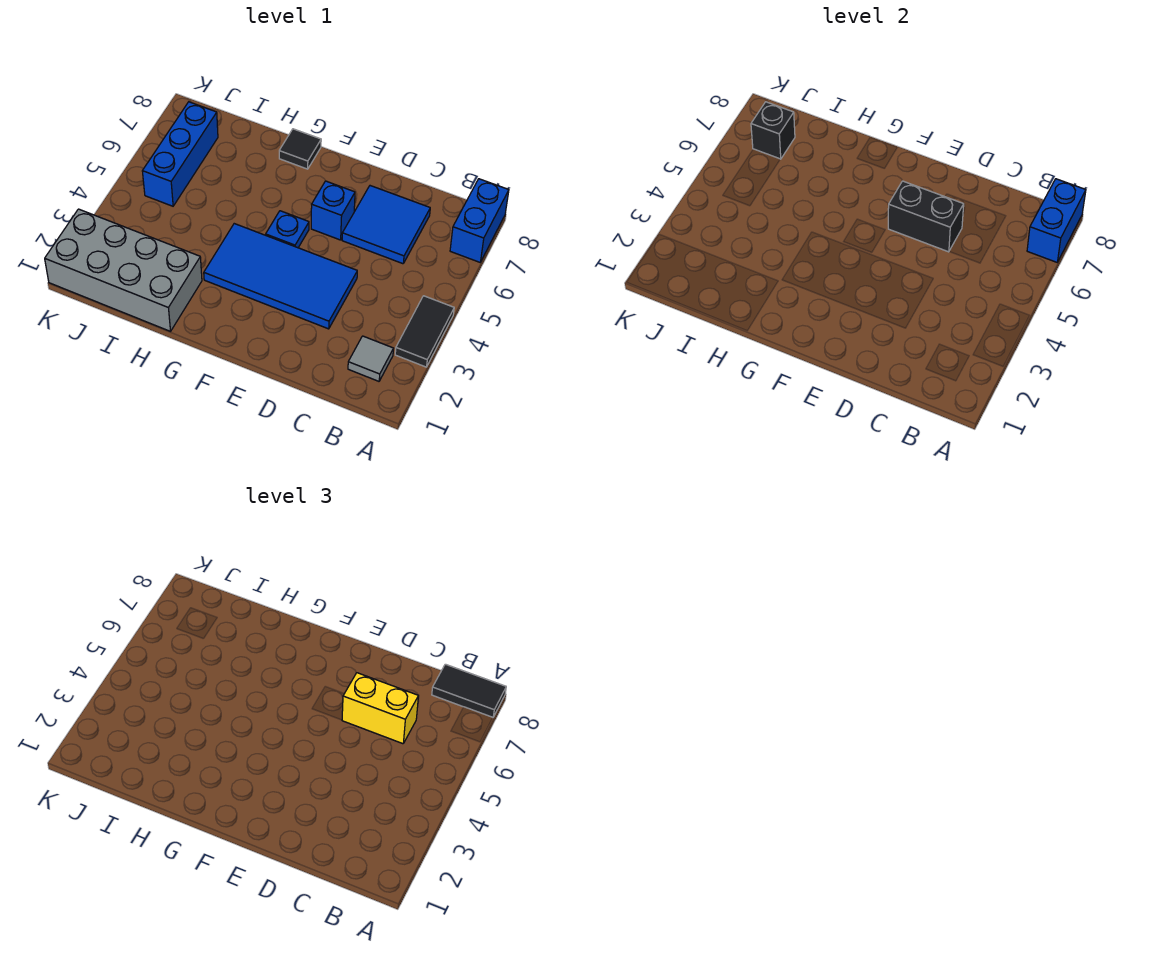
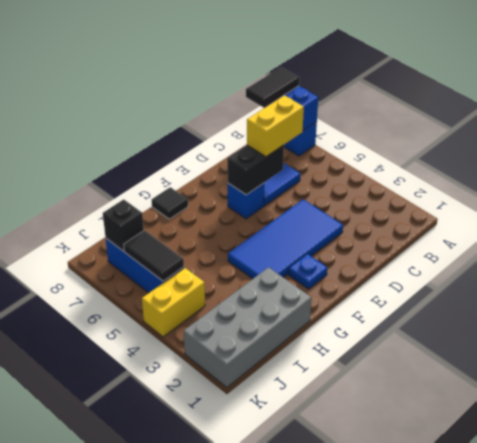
black tile A3:A4 level 1 -> black tile J5:J6 level 2
grey tile B2 level 1 -> none
blue plate F5 level 1 -> blue plate F2 level 1
none -> yellow brick J4:K4 level 1

